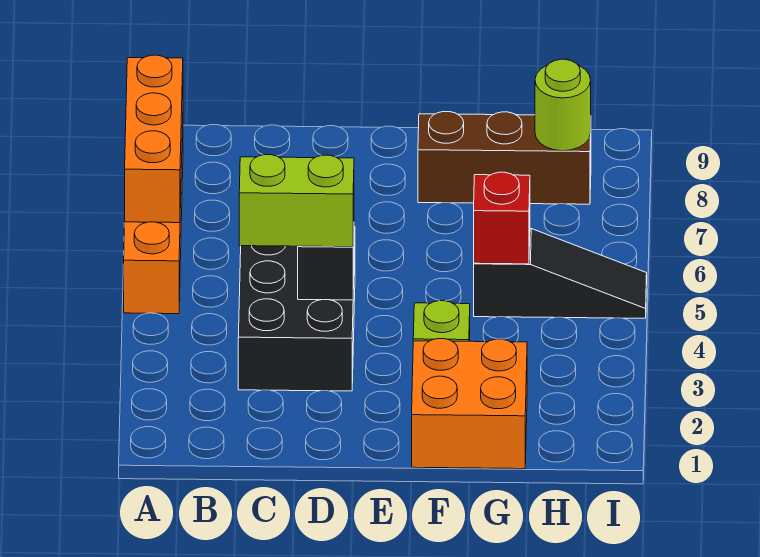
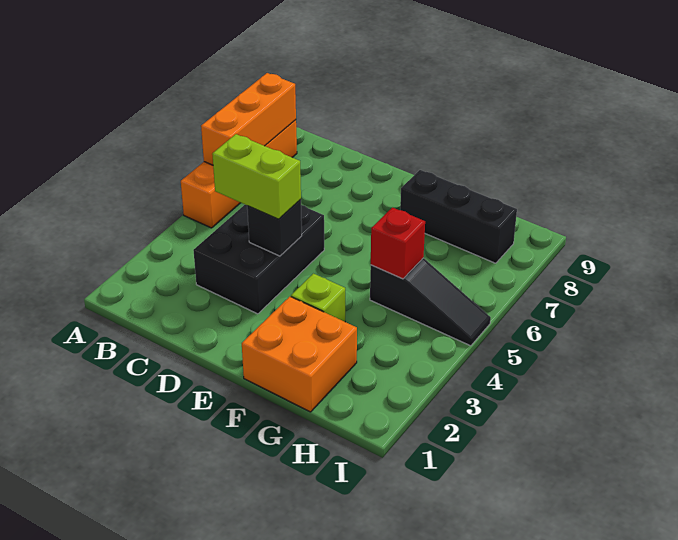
brown brick F8:H8 level 1 -> black brick F8:H8 level 1
lime round brick H8 level 2 -> none

